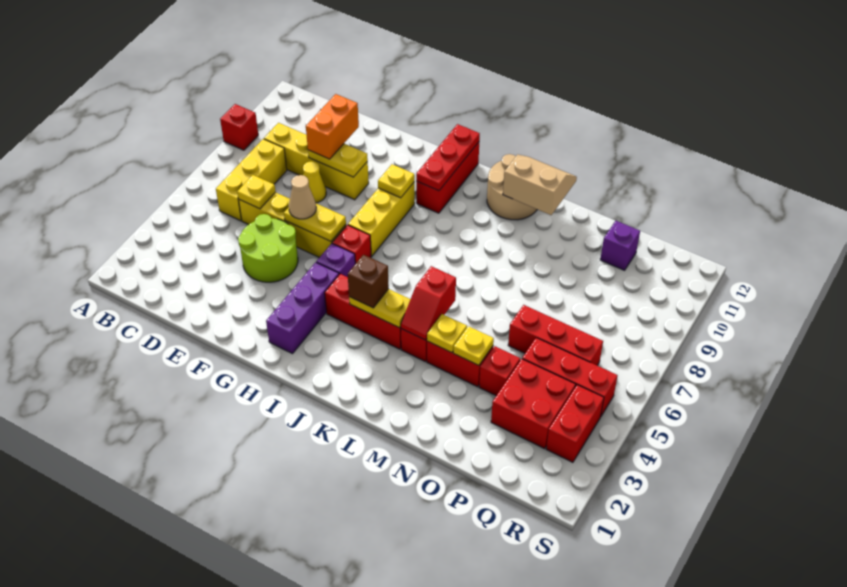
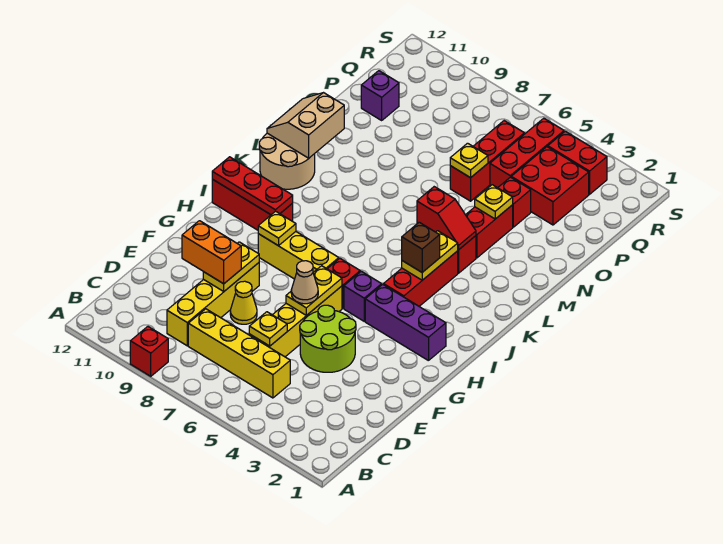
yellow brick C6:C8 level 1 -> yellow brick C5:C8 level 1
yellow plate M4 level 2 -> yellow plate O6 level 2

